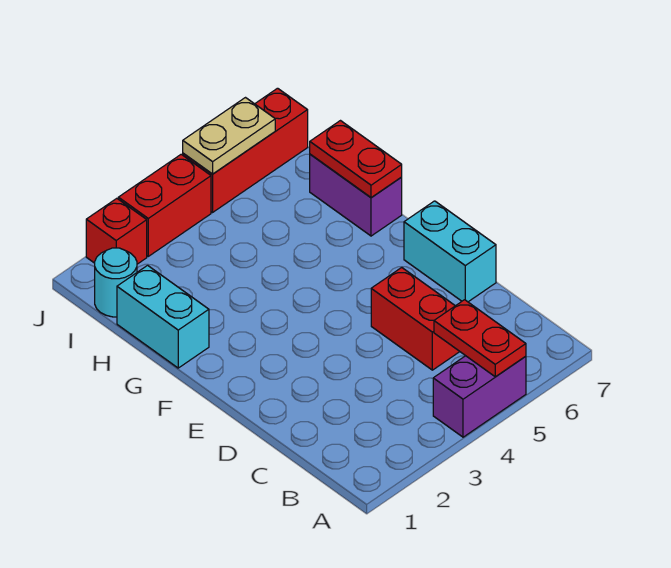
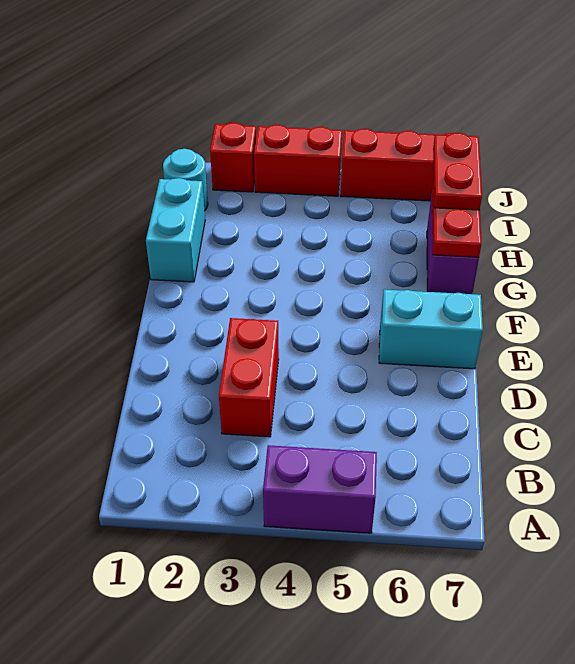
red plate A5:B5 level 2 -> red plate H7:I7 level 3
red brick C5:D5 level 1 -> red brick C3:D3 level 1
cyan brick D7:E7 level 1 -> cyan brick E6:E7 level 1
tan plate J5:J6 level 2 -> none

